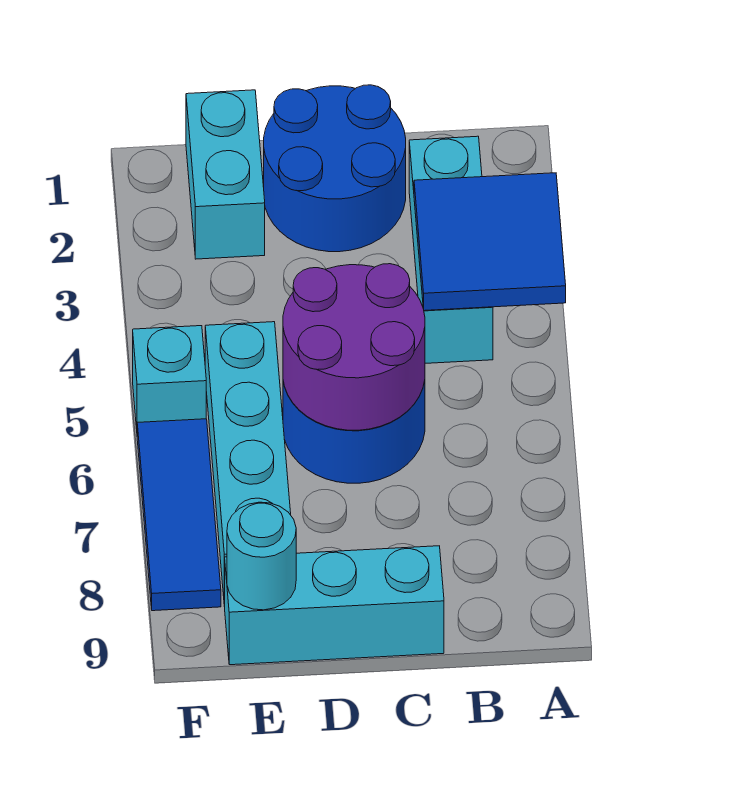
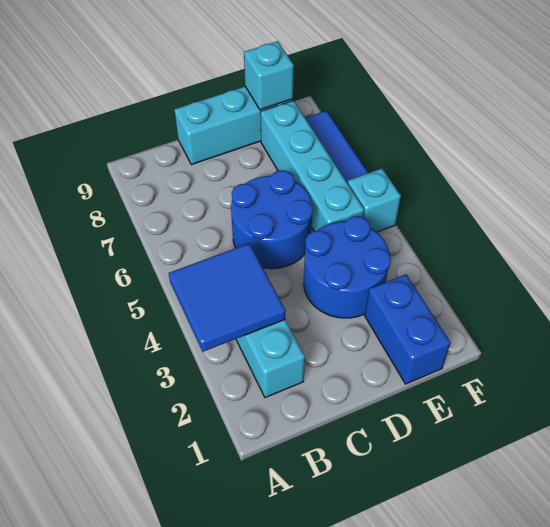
blue round brick C1:D2 level 1 -> blue round brick D3:E4 level 1
purple round brick C5:D6 level 2 -> none
cyan brick E1:E2 level 1 -> blue brick E1:E2 level 1
cyan round brick E9 level 2 -> cyan brick E9 level 2

